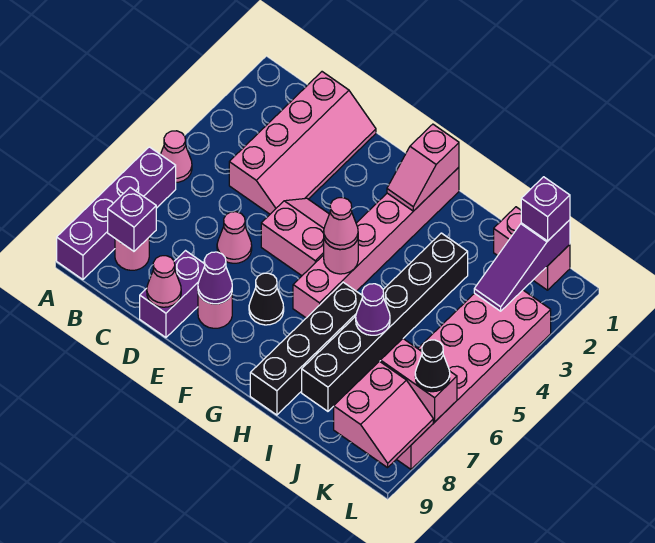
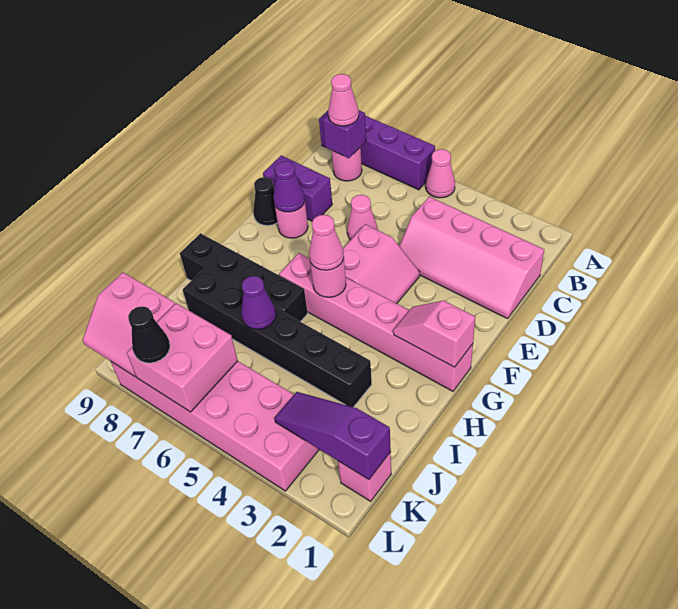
pink cone D9 level 2 -> pink cone B8 level 3
black cone F7 level 1 -> black cone E9 level 1
pink brick J1:K1 level 1 -> pink brick K1 level 1
purple brick K1 level 3 -> none
pink brick K7:L7 level 2 -> pink brick K6:L7 level 2

